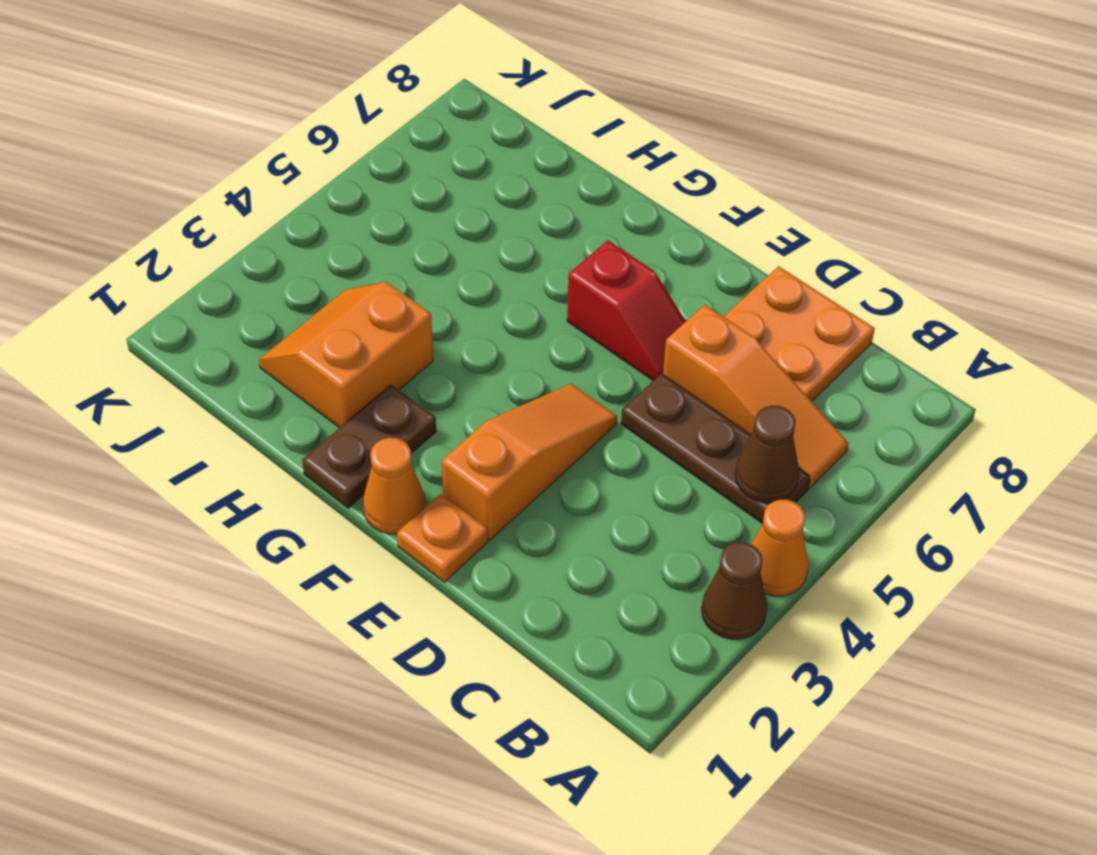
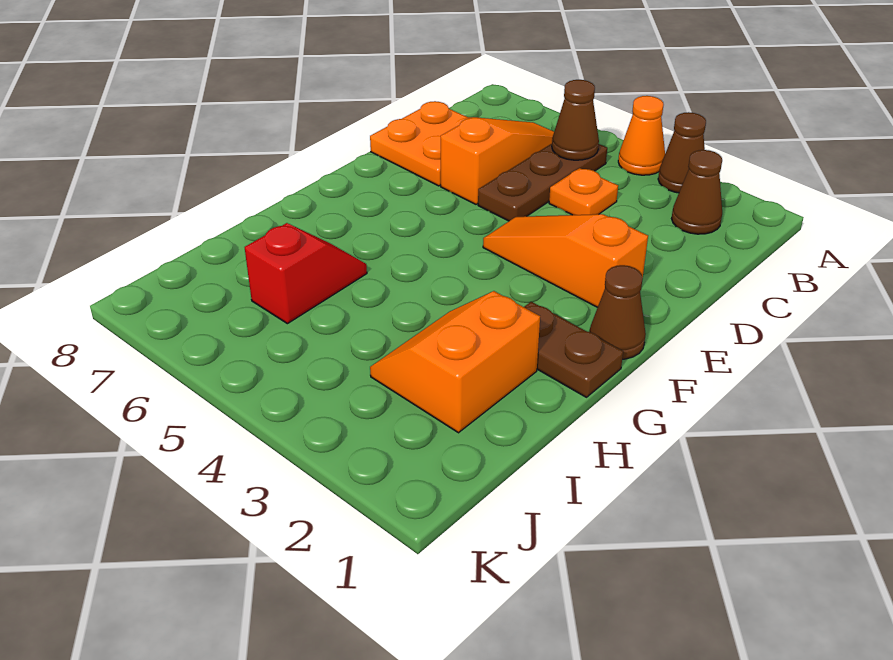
none -> brown cone B2 level 1
orange plate E1 level 1 -> orange plate C4 level 1
red slope E6:F6 level 1 top F -> red slope H6:I6 level 1 top I
orange cone F1 level 1 -> brown cone F1 level 1
orange slope H2:I3 level 1 top H -> orange slope H2:I3 level 1 top 2

